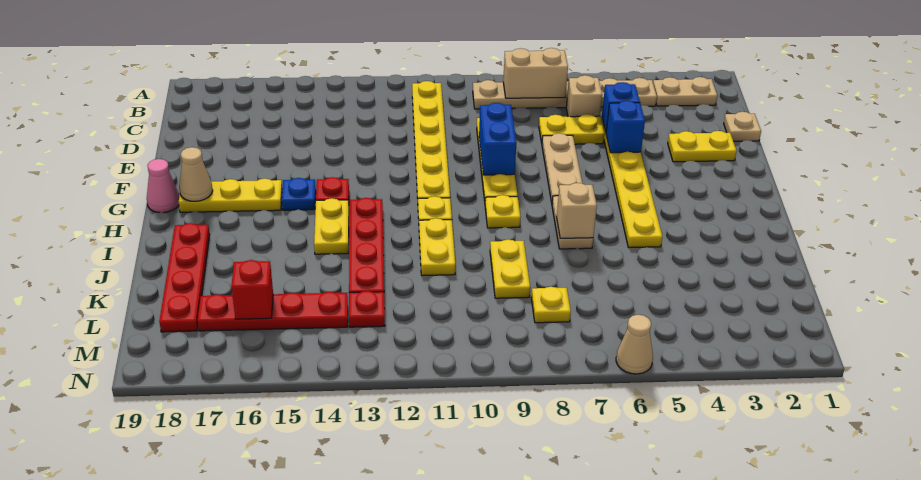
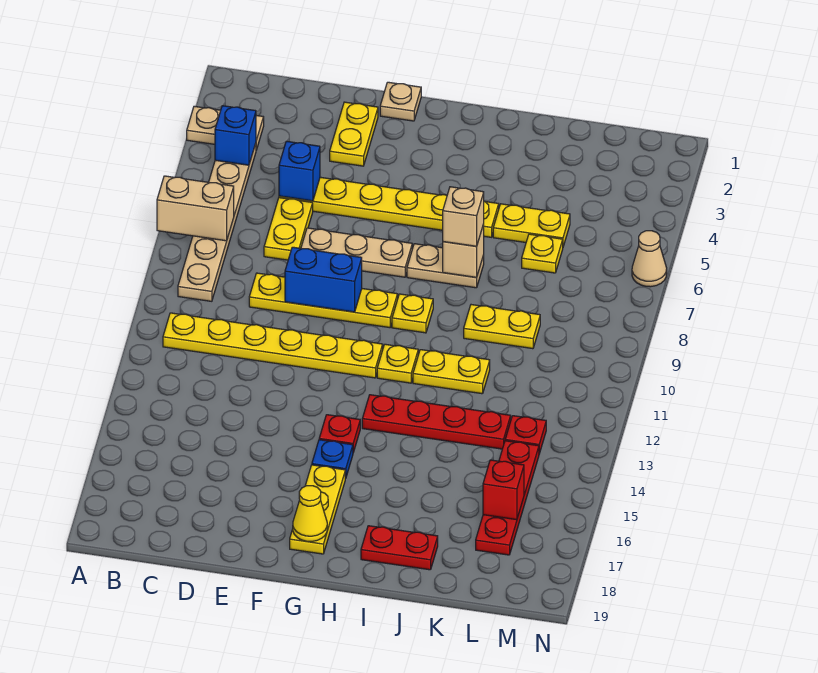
tan plate B2:B3 level 1 -> tan plate A3:B3 level 1
tan brick B7:B8 level 2 -> tan brick A7:B7 level 2
tan brick C6 level 1 -> tan brick I7 level 3
tan plate D1 level 1 -> tan plate F1 level 1
blue brick E5 level 2 -> blue brick B4 level 2
tan cone G18 level 2 -> yellow cone G18 level 2
pink cone G19 level 1 -> none
yellow plate H14:I14 level 1 -> yellow plate J5:K5 level 1
red plate I18:L18 level 1 -> red plate I18:J18 level 1
yellow plate L8 level 1 -> yellow plate K6 level 1

